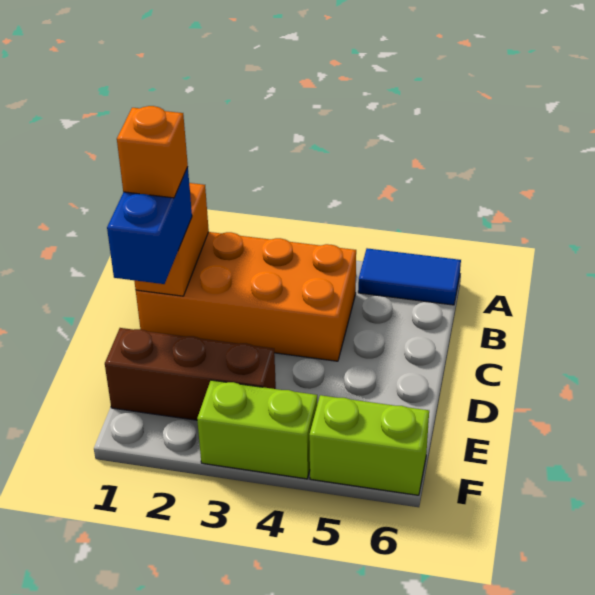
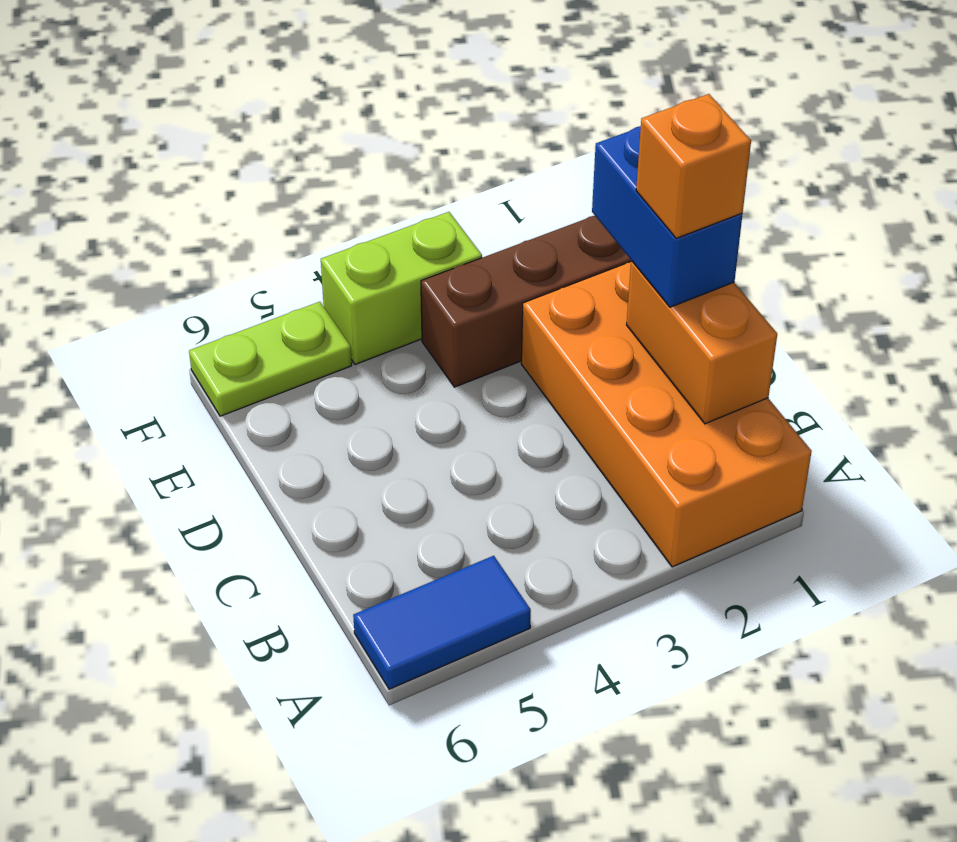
orange brick B1:C4 level 1 -> orange brick A1:D2 level 1
lime brick F5:F6 level 1 -> lime plate F5:F6 level 1

